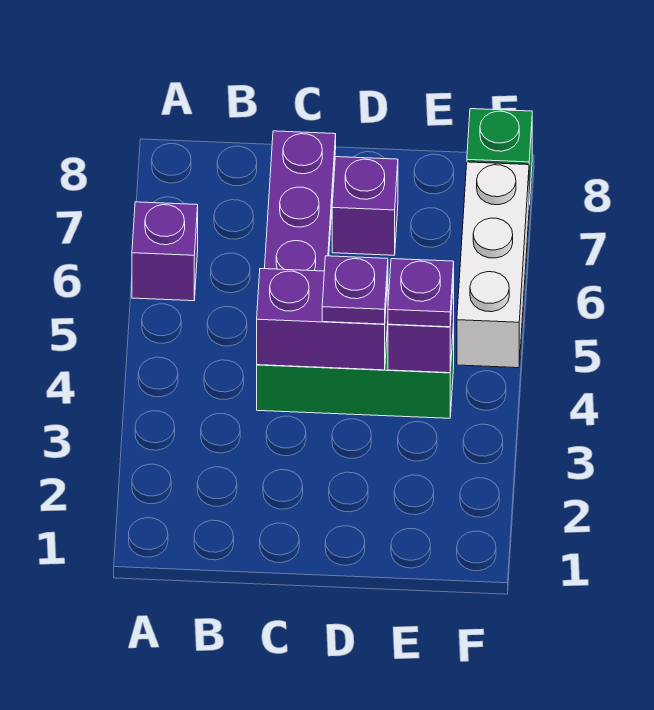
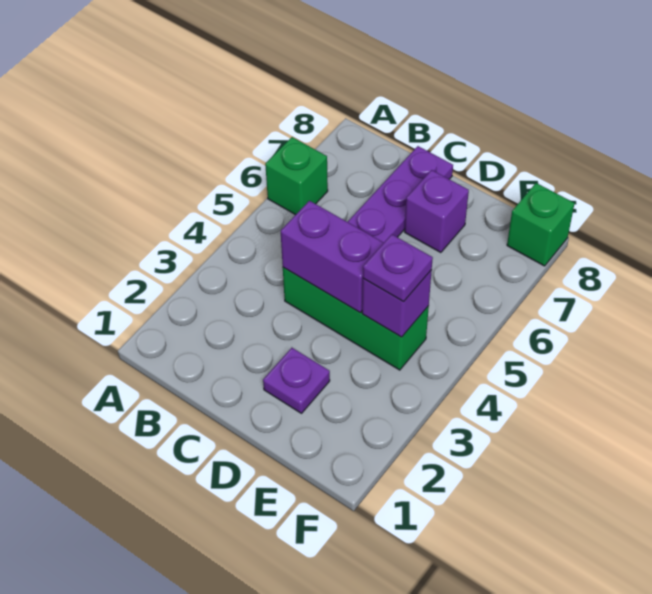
purple brick A6 level 1 -> green brick A6 level 1
purple plate D4 level 3 -> purple plate D2 level 1
white brick F5:F7 level 1 -> none

